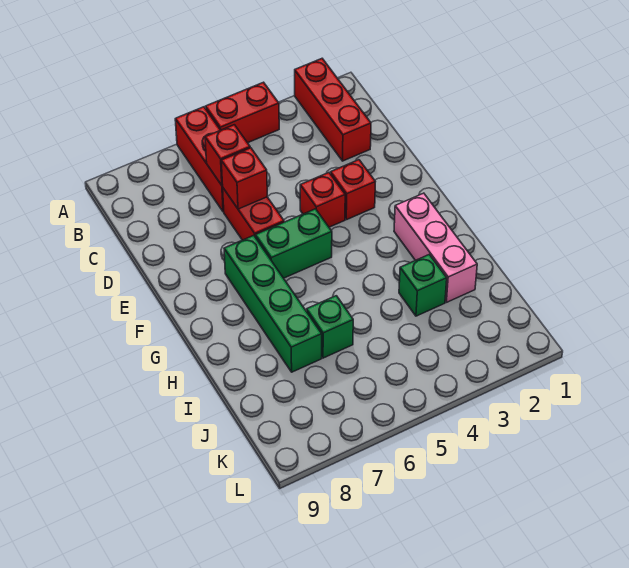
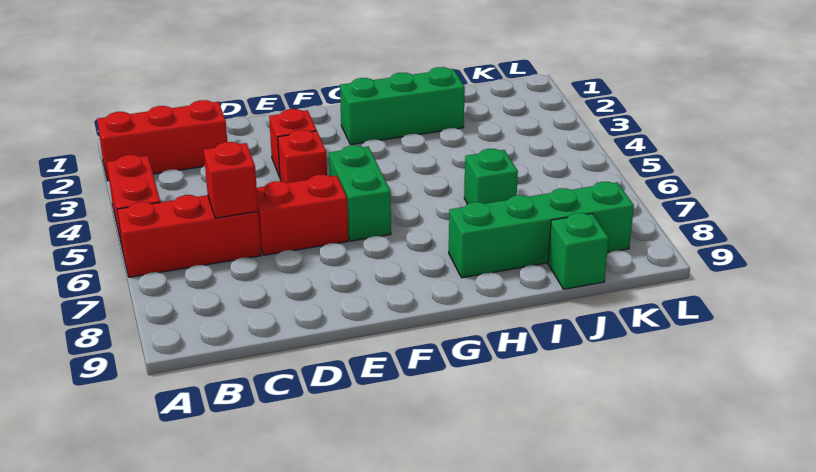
red brick D6 level 2 -> none
green brick F7:I7 level 1 -> green brick H8:K8 level 1
pink brick G2:I2 level 1 -> green brick G2:I2 level 1
green brick I3 level 1 -> green brick J9 level 1

